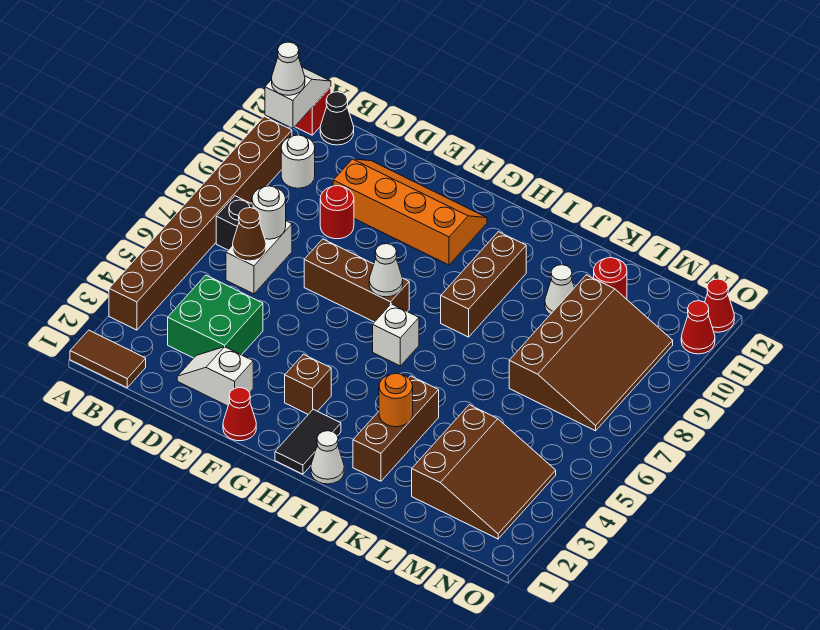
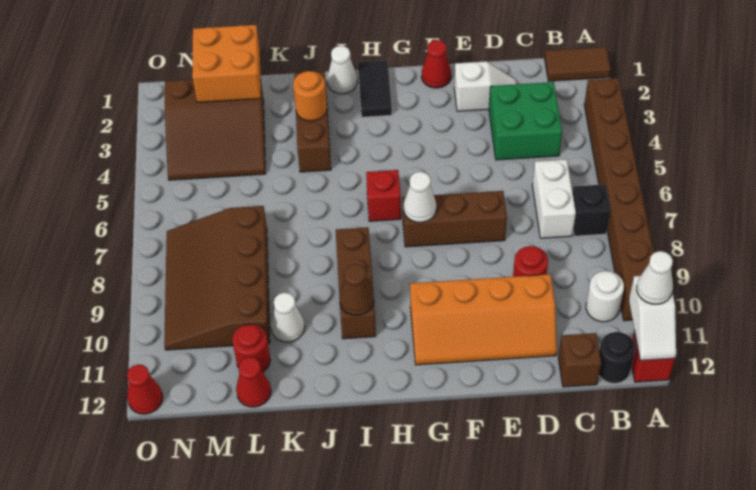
black cone B12 level 1 -> black round brick B12 level 1
brown cone C6 level 2 -> brown cone I10 level 2
white round brick C7 level 2 -> none
brown brick G3 level 1 -> brown brick C12 level 1
white brick H6 level 1 -> red brick H6 level 1
none -> orange brick L1:M2 level 2
brown slope L2:N4 level 1 top L -> brown slope L2:N4 level 1 top 2
red cone O11 level 1 -> red cone L12 level 1

